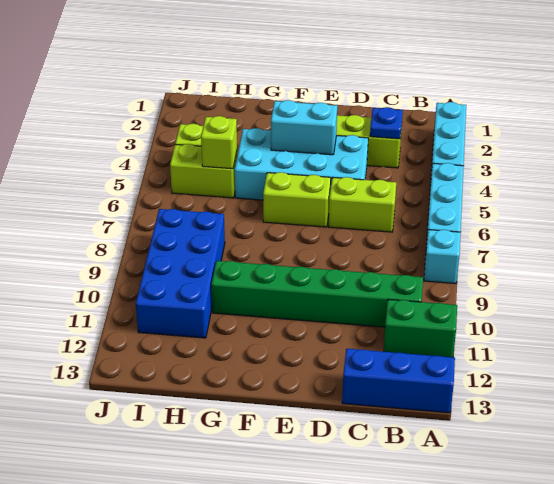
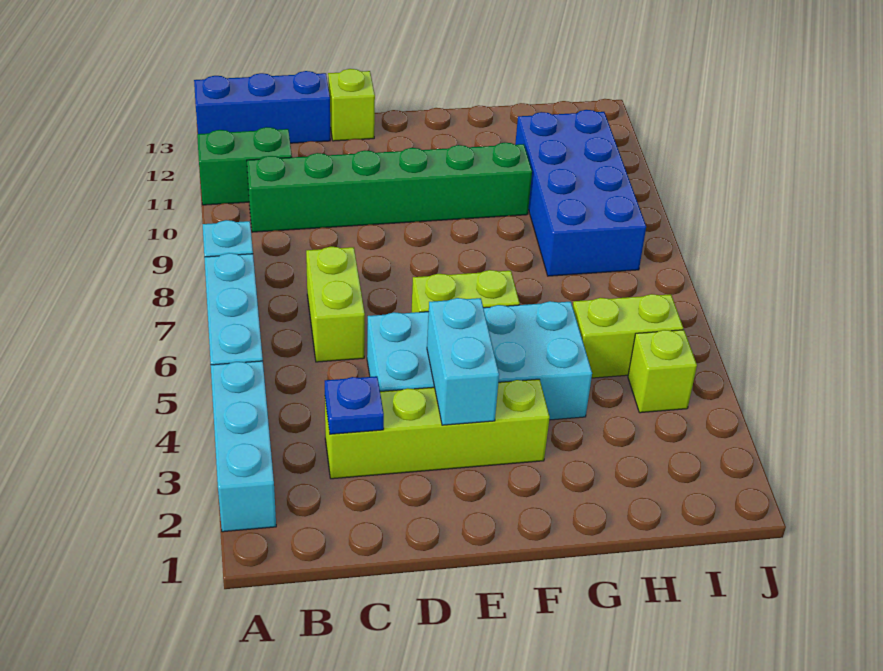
lime brick C6:D6 level 1 -> lime brick C6:C7 level 1
cyan brick E4:F4 level 2 -> cyan brick E3:E4 level 2
lime brick H5 level 2 -> lime brick D13 level 1

